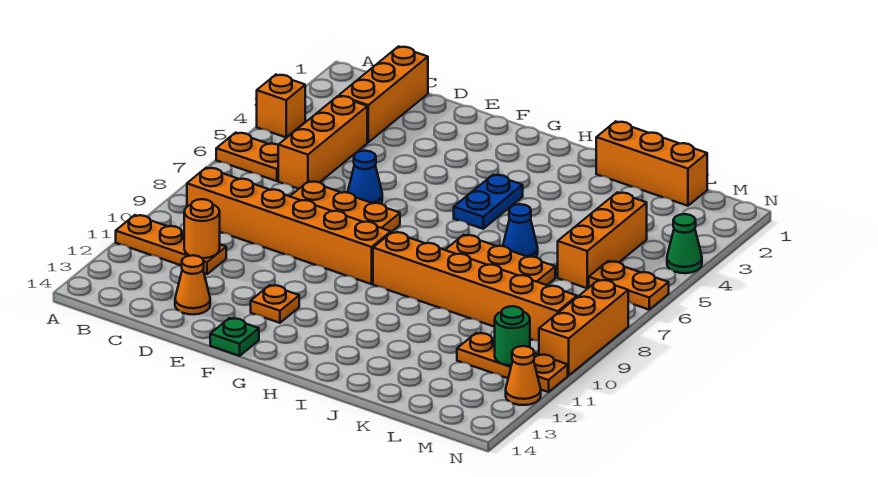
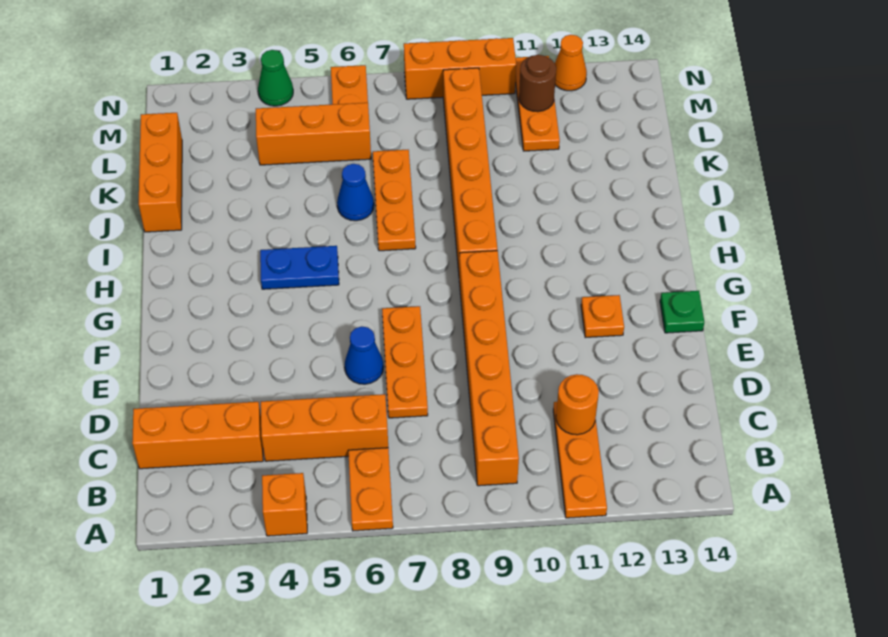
orange cone D13 level 1 -> none
green round brick M11 level 2 -> brown round brick M11 level 2

